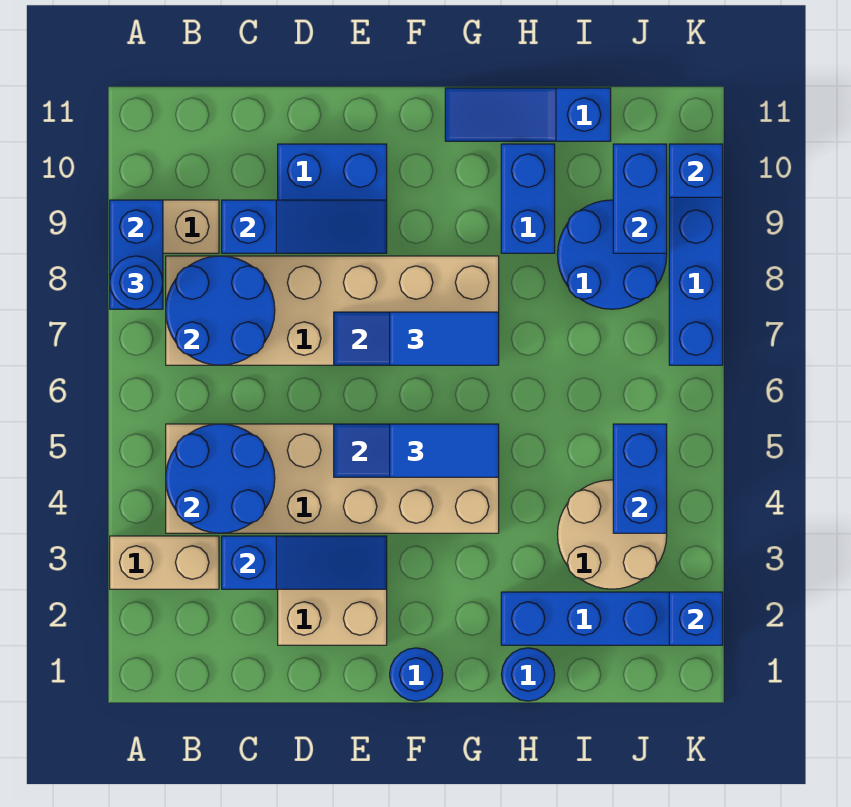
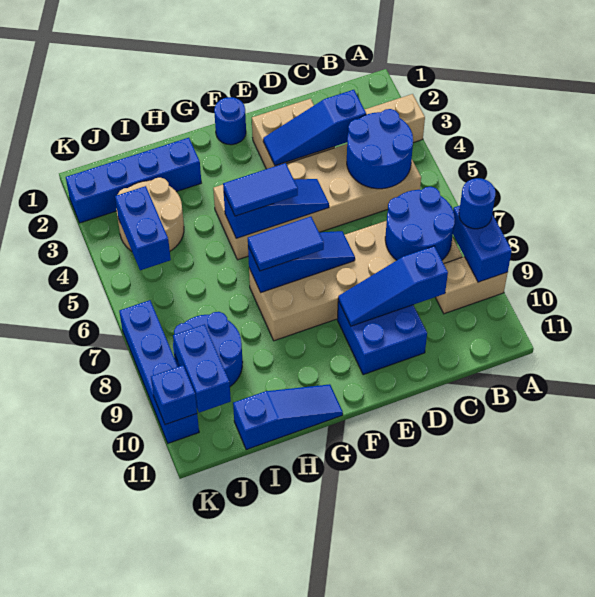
blue round brick H1 level 1 -> none
blue brick H9:H10 level 1 -> none
blue brick K2 level 2 -> none

